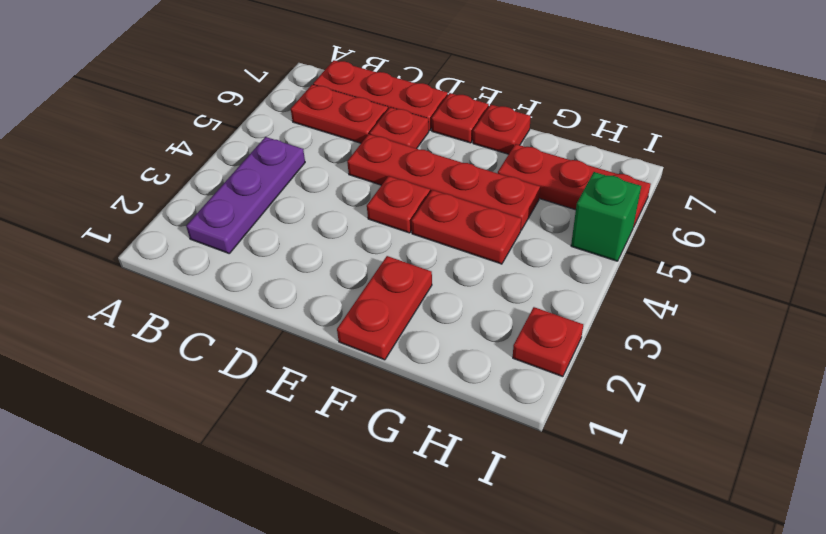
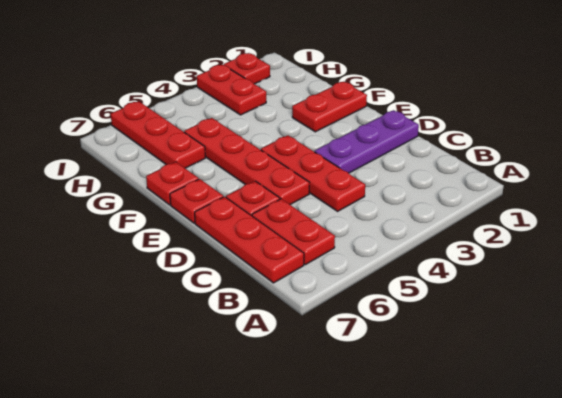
purple plate B2:B4 level 1 -> purple plate D1:D3 level 1
red plate E4 level 1 -> red plate C4:E4 level 1
red plate F4:G4 level 1 -> red plate H3:I3 level 1
green brick I5 level 1 -> none

